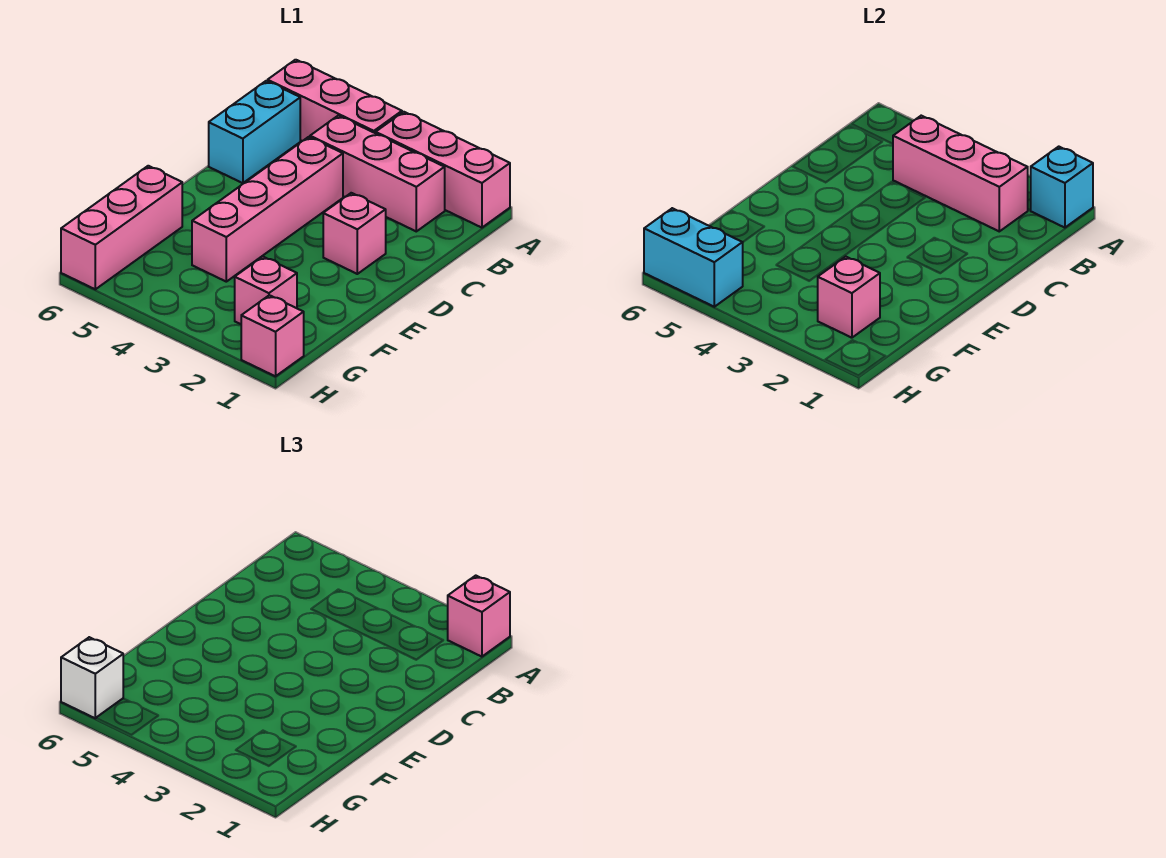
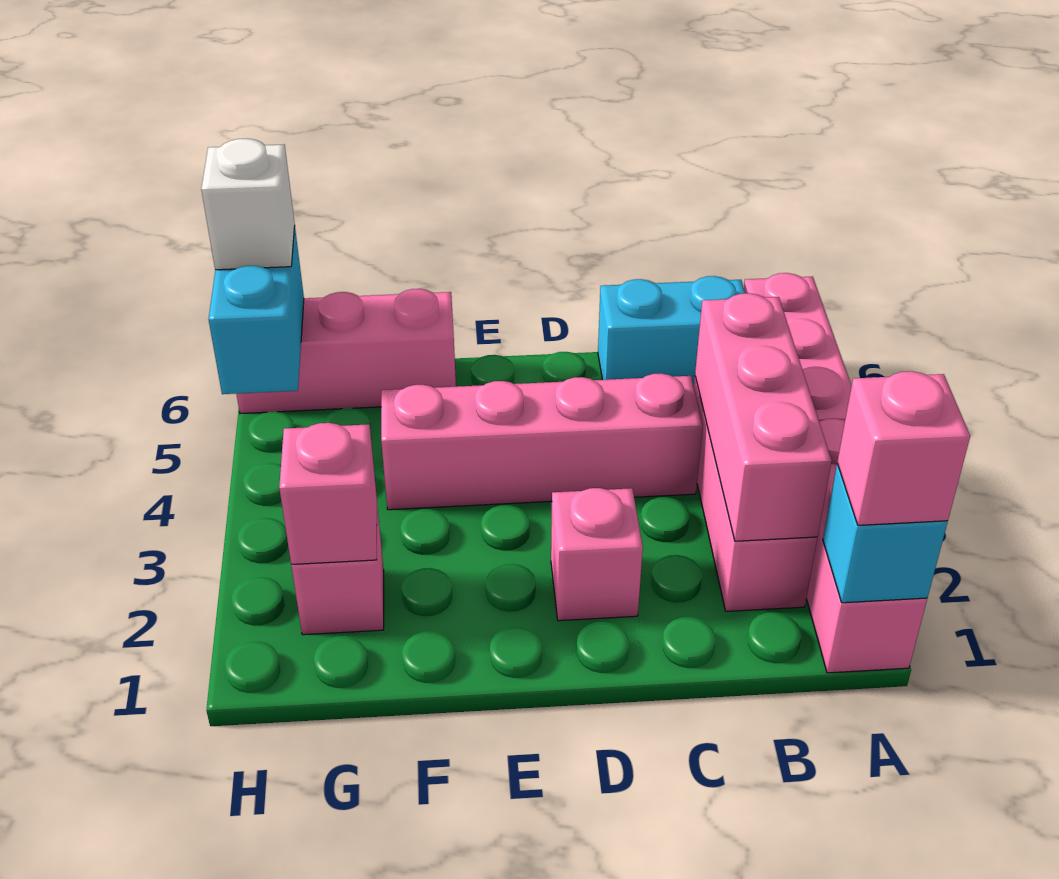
pink brick H1 level 1 -> none

